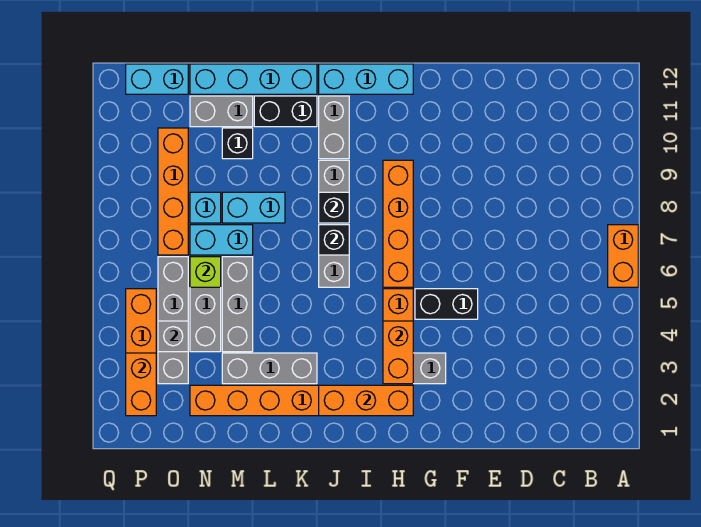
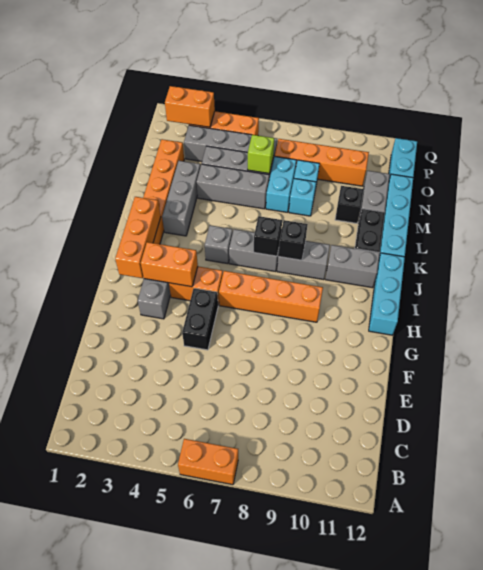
cyan brick L8:M8 level 1 -> cyan brick M8 level 1
grey brick O4 level 2 -> grey brick J5 level 1

